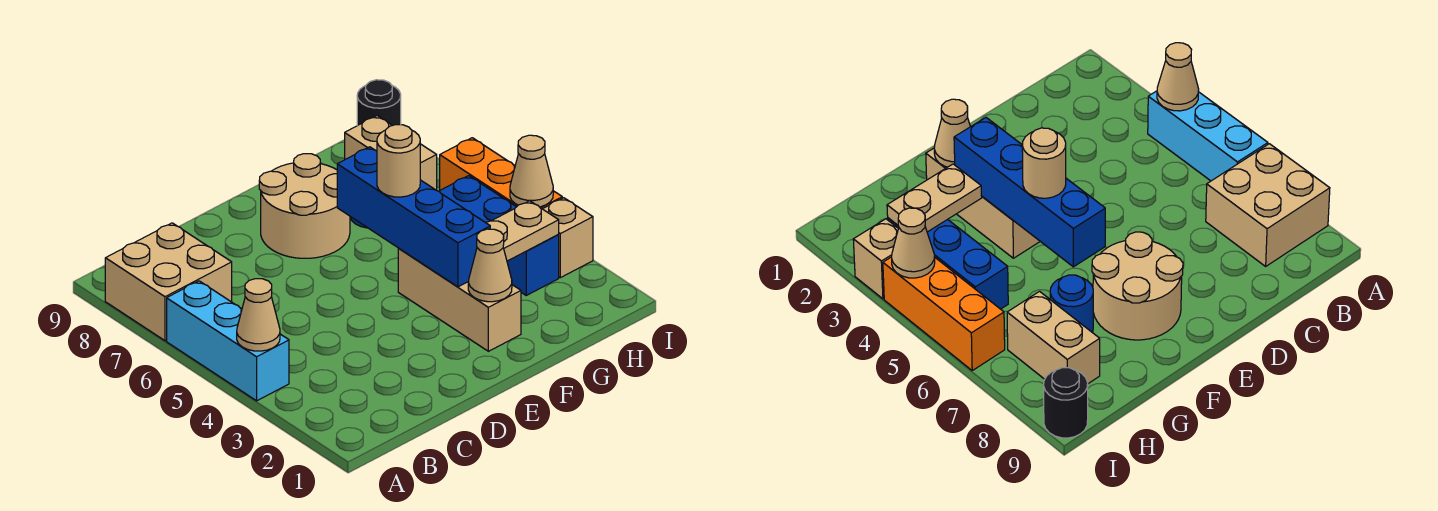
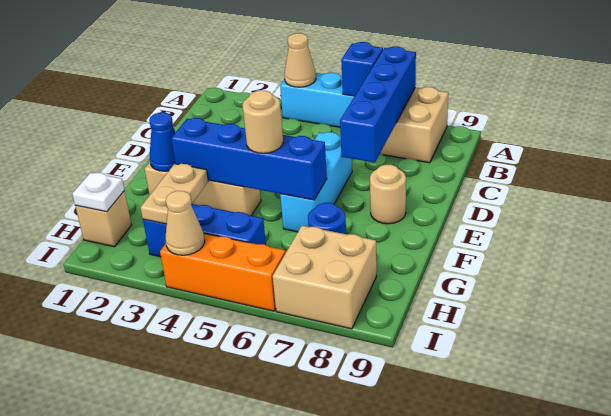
none -> blue brick A6 level 2
none -> blue brick A7:D7 level 2
none -> cyan brick D6:F6 level 1
tan round brick E7:F8 level 1 -> tan round brick E8 level 1
tan cone F2 level 2 -> blue cone F2 level 2
none -> white plate H1 level 2
tan brick H7:H8 level 1 -> tan brick H7:I8 level 1
tan brick I3 level 1 -> tan brick H1 level 1
black round brick I9 level 1 -> none

